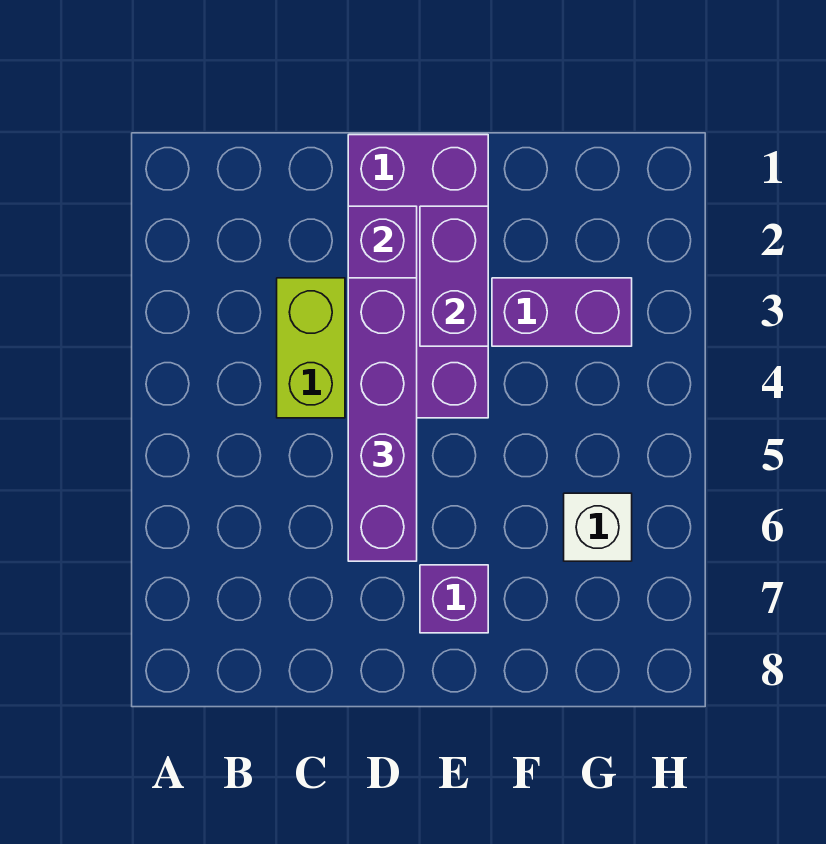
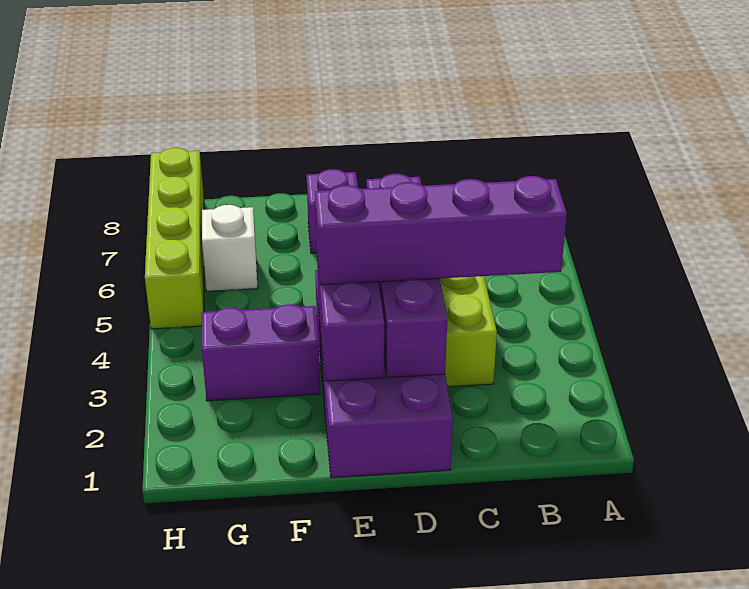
purple brick D3:D6 level 3 -> purple brick B3:E3 level 3
none -> lime brick H5:H8 level 1

